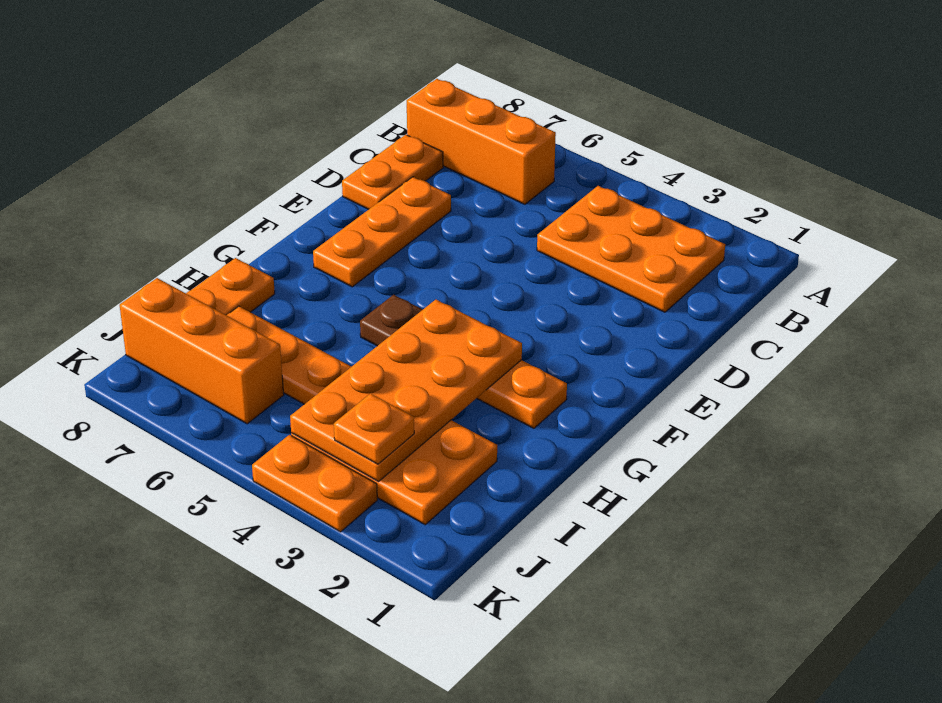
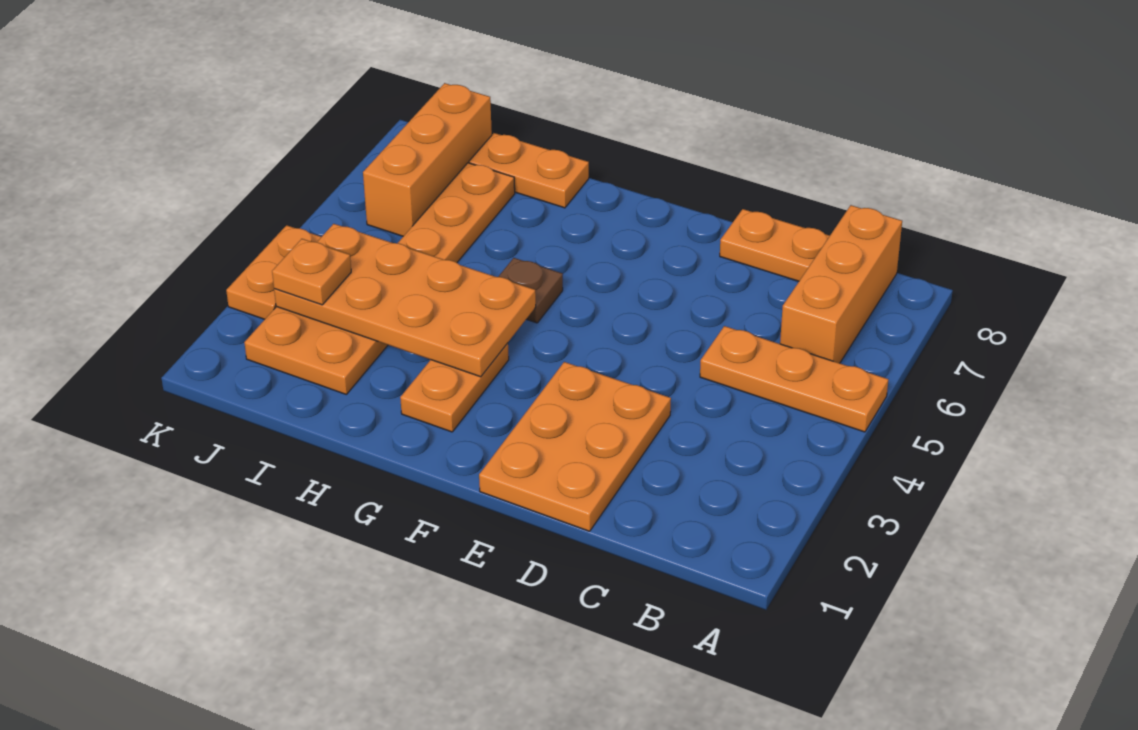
orange plate B2:C4 level 1 -> orange plate D1:E3 level 1
orange plate D7:F7 level 1 -> orange plate A5:C5 level 1

